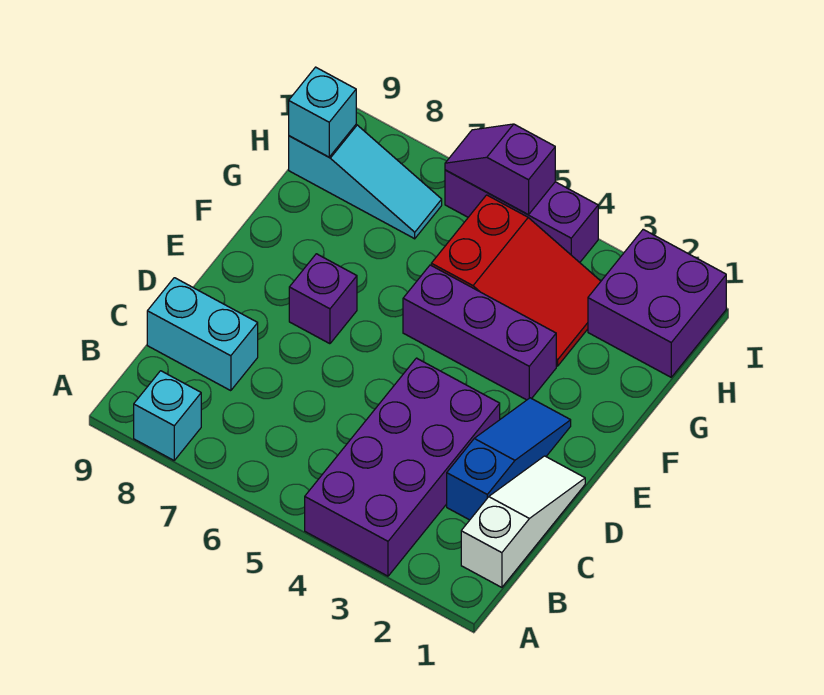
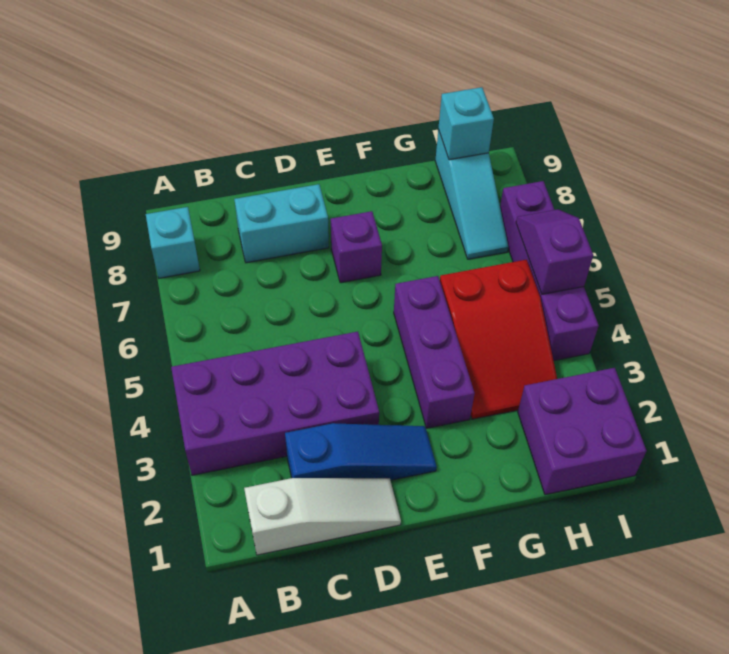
cyan brick C8:C9 level 1 -> cyan brick C8:D8 level 1
purple brick I4:I6 level 1 -> purple brick I4:I7 level 1

